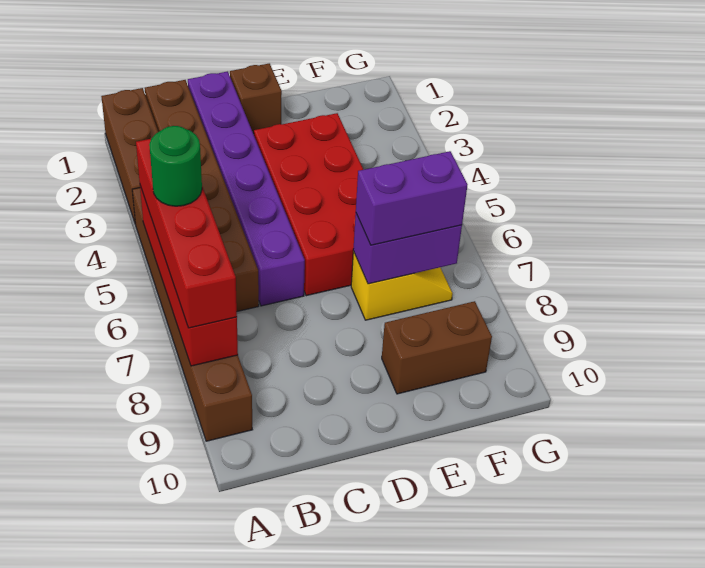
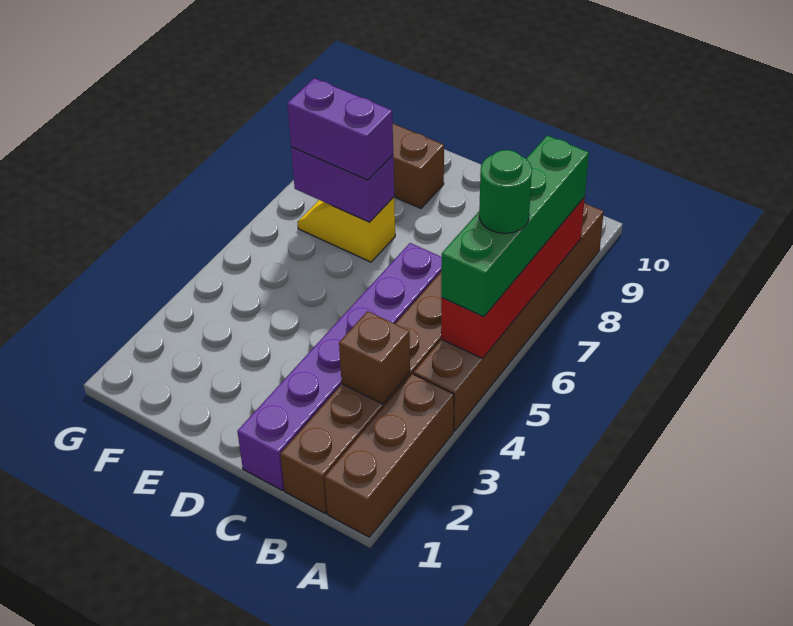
red brick A5:A8 level 3 -> green brick A5:A8 level 3
brown brick D1 level 1 -> brown brick B3 level 2
red brick D3:E6 level 1 -> none

